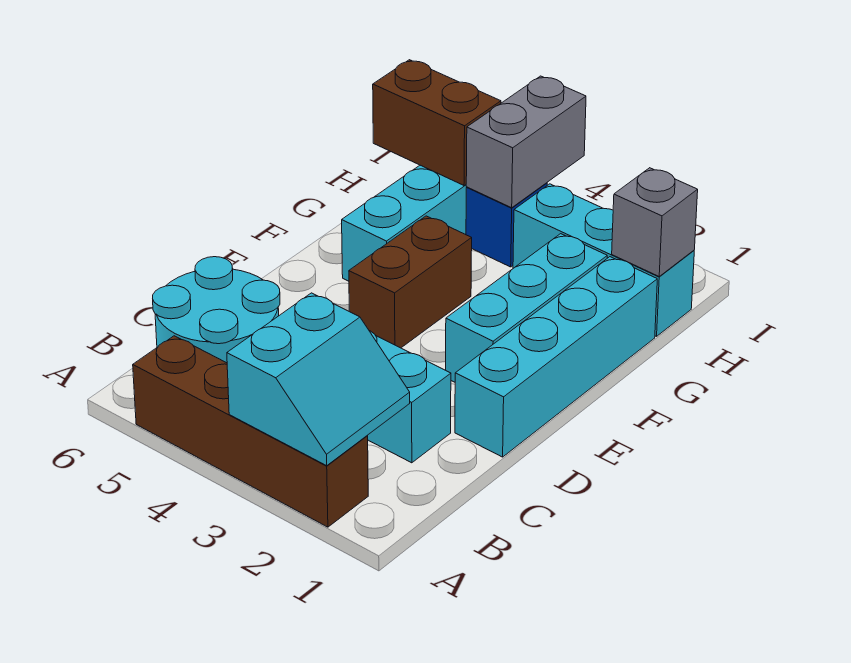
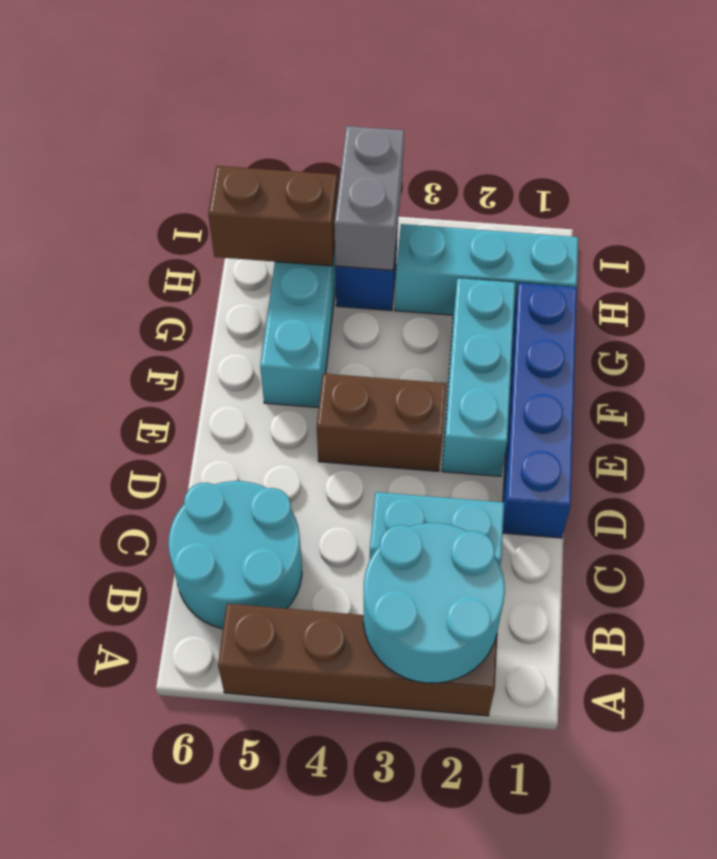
cyan slope A2:B3 level 2 top 3 -> cyan round brick A2:B3 level 2
cyan brick D1:G1 level 1 -> blue brick D1:G1 level 1
brown brick E4:F4 level 1 -> brown brick E3:E4 level 1
grey brick H1 level 2 -> none

